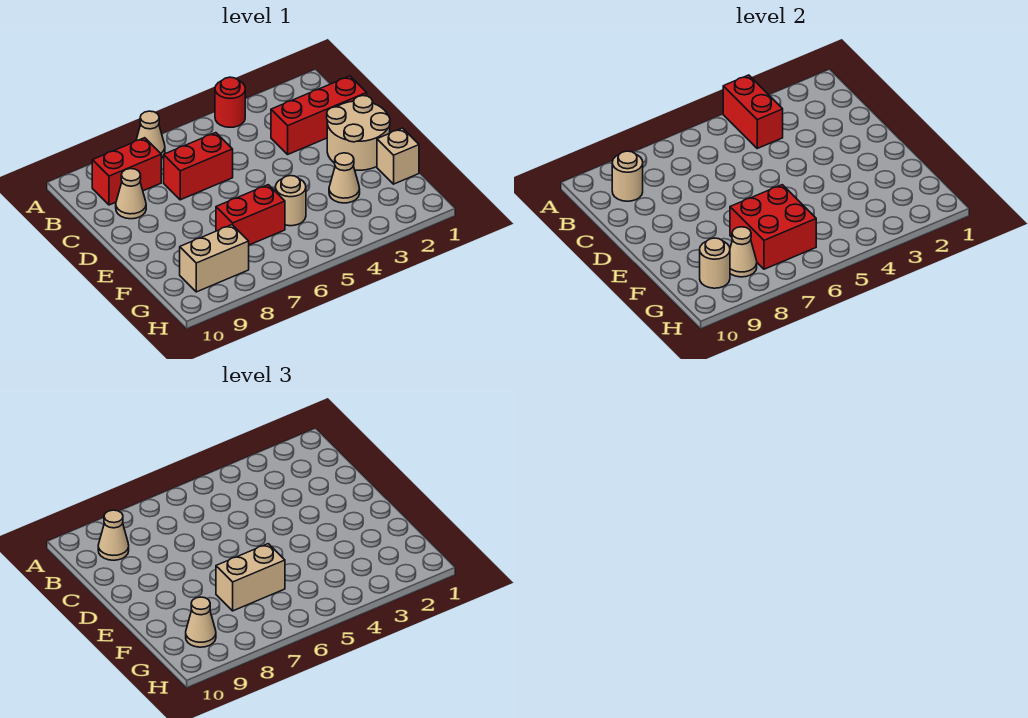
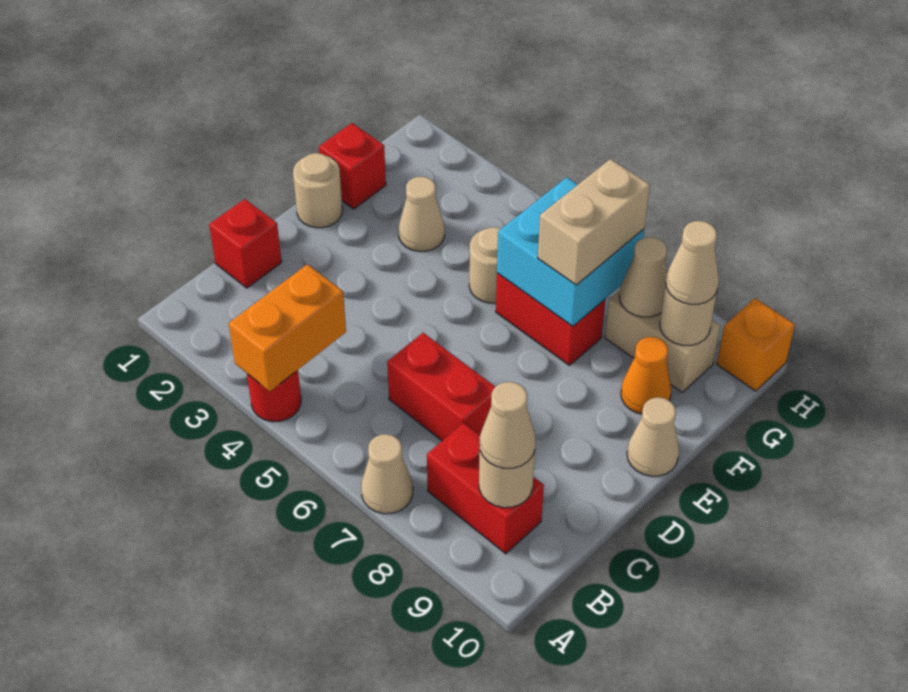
red brick A4:B4 level 2 -> orange brick A4:B4 level 2
red brick C1:C3 level 1 -> red brick C1 level 1
tan cone C9 level 1 -> tan cone E10 level 1
tan round brick D1:E2 level 1 -> tan round brick E1 level 1
tan brick F1 level 1 -> red brick F1 level 1
red brick F6:G7 level 2 -> cyan brick F6:G7 level 2
tan brick F6:F7 level 3 -> tan brick F7:G7 level 3
none -> orange cone F9 level 1
none -> orange brick H10 level 1

